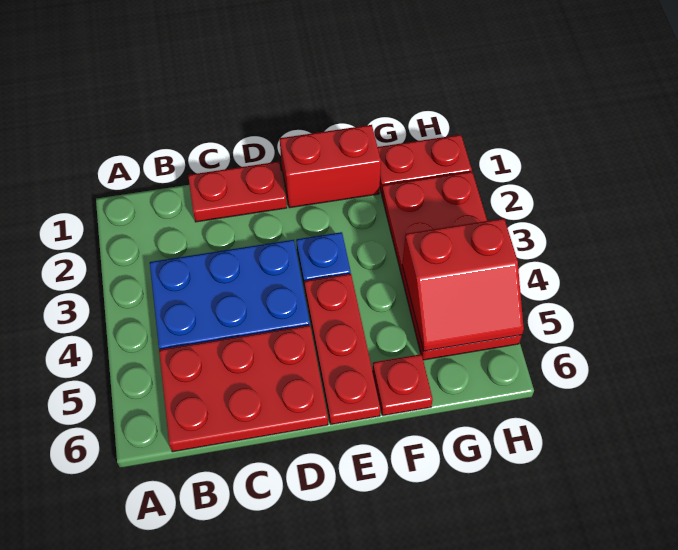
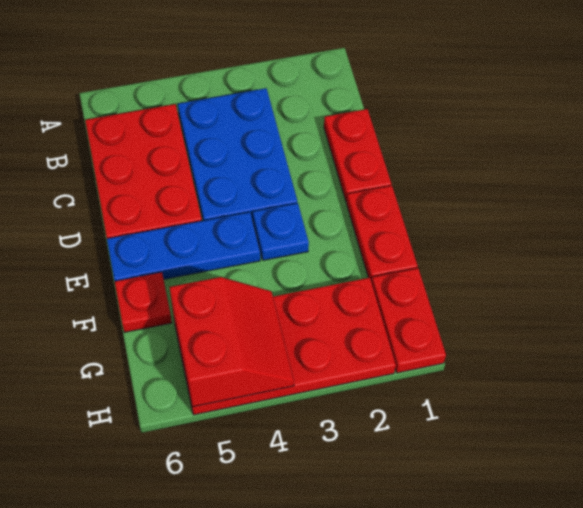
red brick E1:F1 level 1 -> red plate E1:F1 level 1
red plate E4:E6 level 1 -> blue plate E4:E6 level 1
red slope G4:H5 level 2 top 4 -> red slope G4:H5 level 2 top 5

